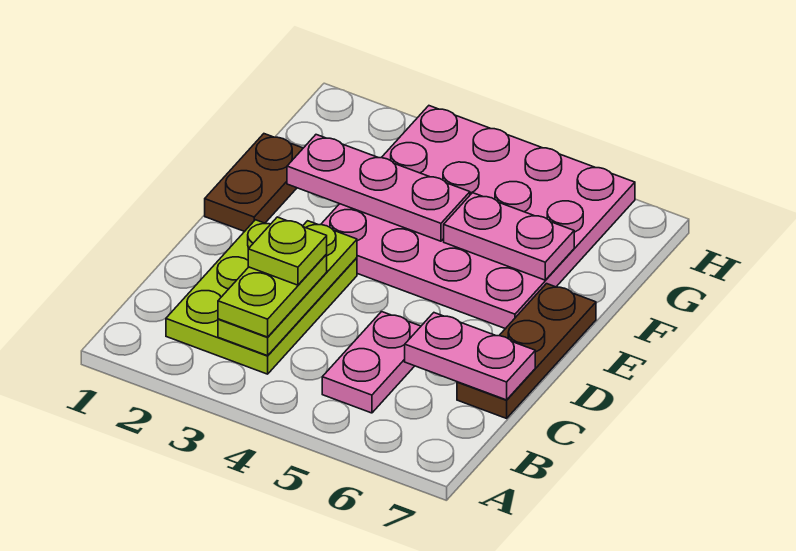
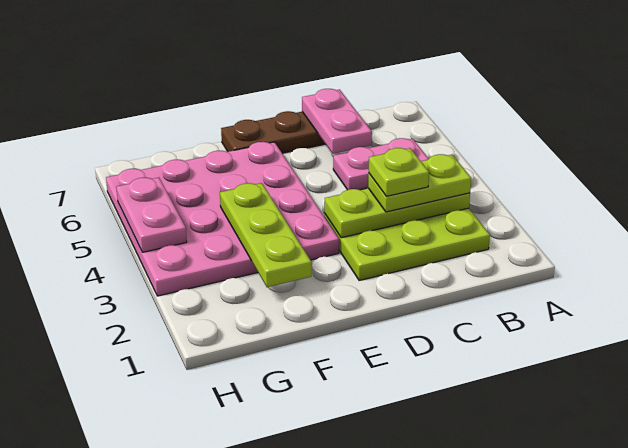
brown plate E1:F1 level 1 -> none
pink plate F2:F4 level 2 -> lime plate F2:F4 level 2
pink plate F5:F6 level 2 -> pink plate H4:H5 level 2

